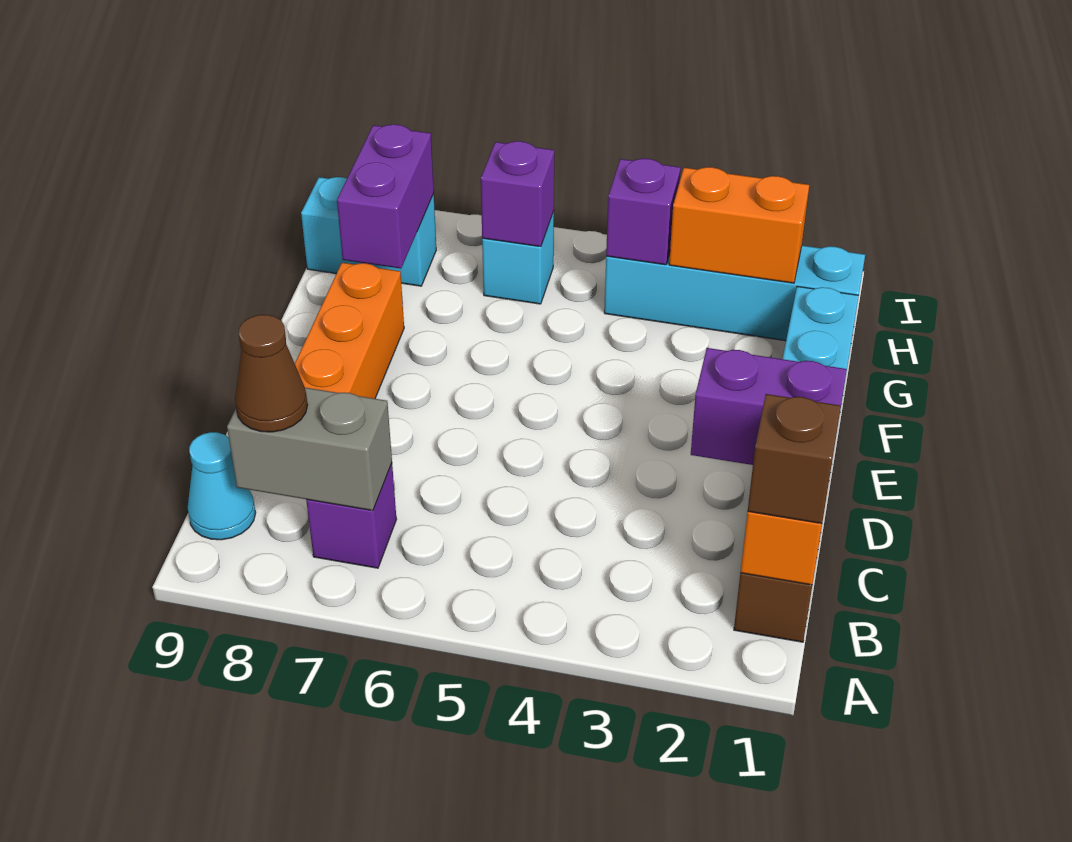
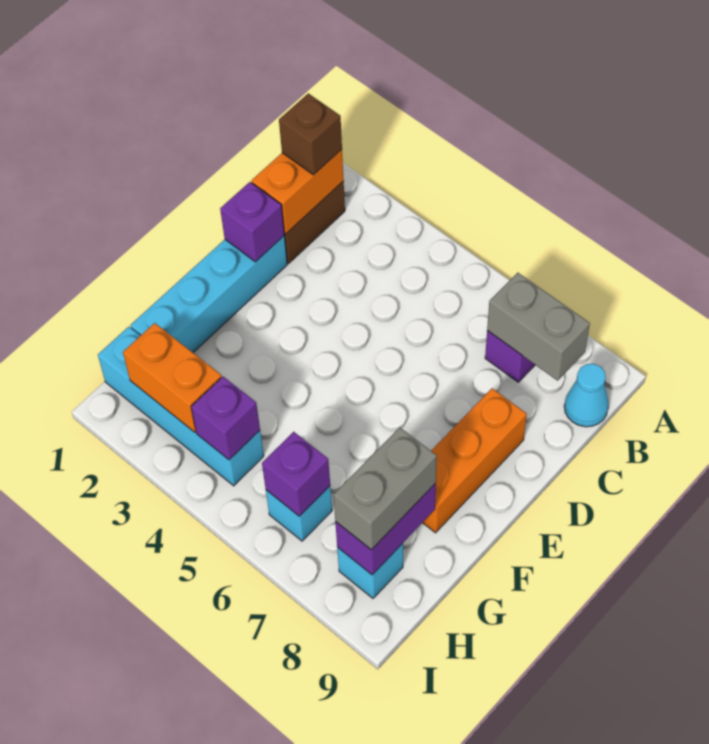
brown cone B8 level 3 -> none
purple brick D1:D2 level 2 -> purple brick D1 level 2
none -> grey brick G8:H8 level 3
cyan brick H8:H9 level 1 -> cyan brick H8 level 1

